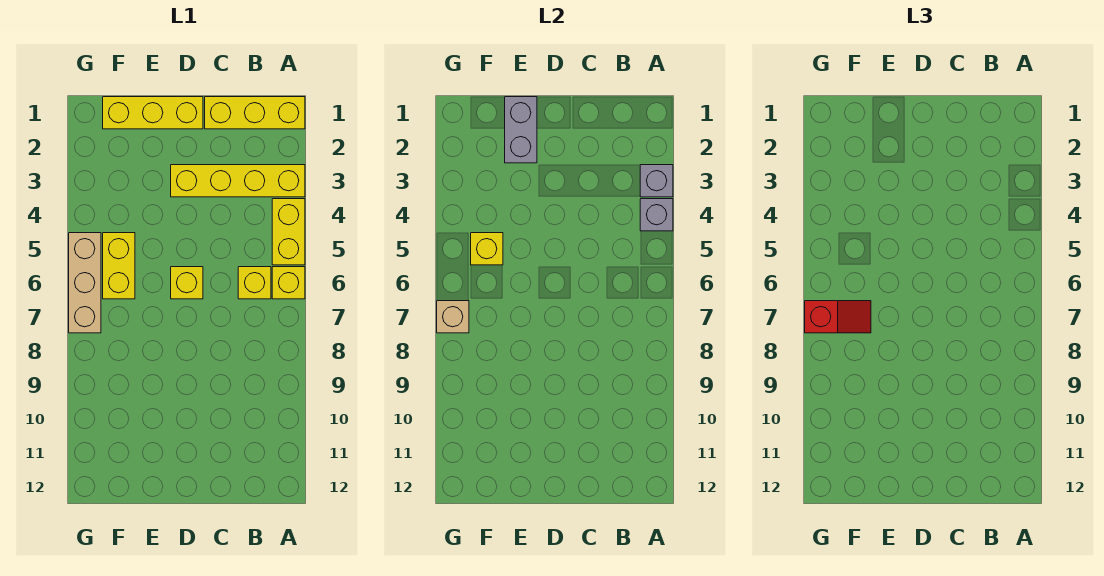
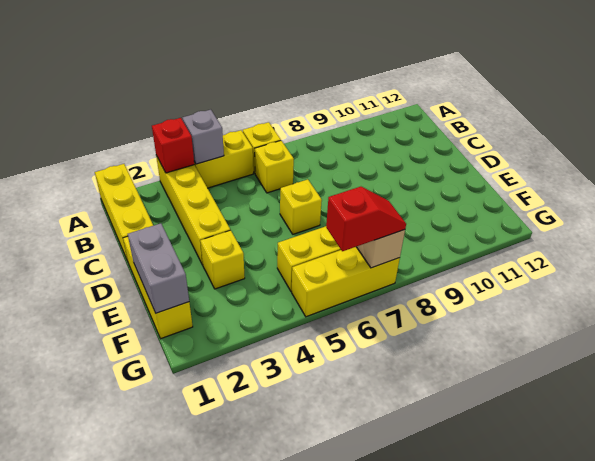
grey brick A3 level 2 -> red brick A3 level 2
grey brick E1:E2 level 2 -> grey brick E1:F1 level 2
yellow brick F5 level 2 -> yellow brick E3 level 1
red slope F7:G7 level 3 top G -> red slope G6:G7 level 3 top 6
tan brick G5:G7 level 1 -> yellow brick G5:G7 level 1

